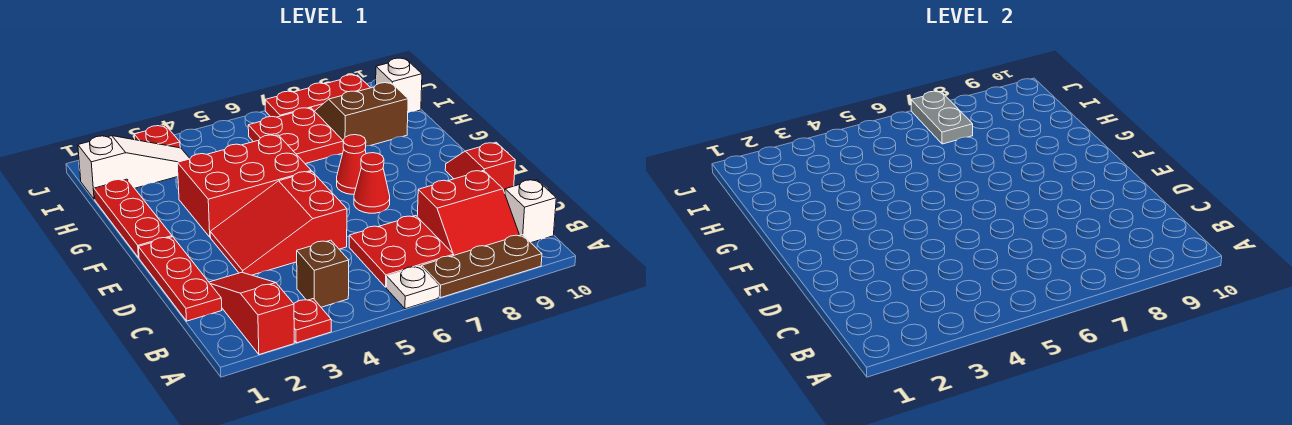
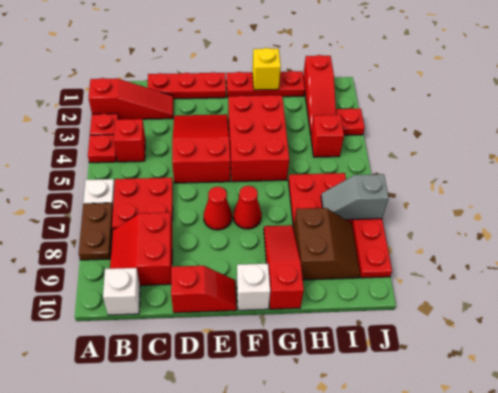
none -> red plate A4 level 1
brown plate A7:A9 level 1 -> brown plate A7:A8 level 1
brown brick B4 level 1 -> red brick B4 level 1
none -> yellow brick G1 level 2
none -> red slope G8:G10 level 1 top 10
white slope I1:I3 level 1 top 1 -> red slope I1:I3 level 1 top 1
none -> red brick I4 level 1
grey plate I7:J7 level 2 -> grey slope I7:J7 level 2 top J
white brick I10 level 1 -> white brick F10 level 1

